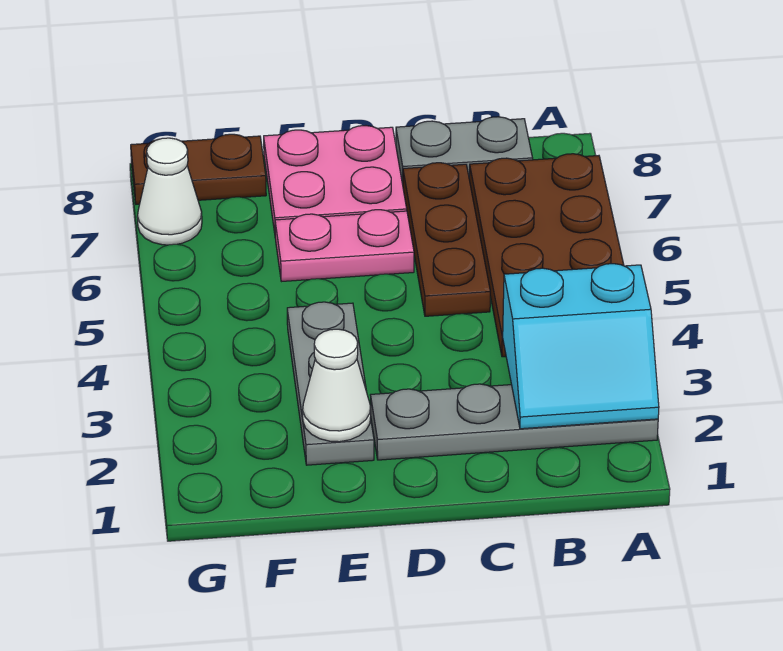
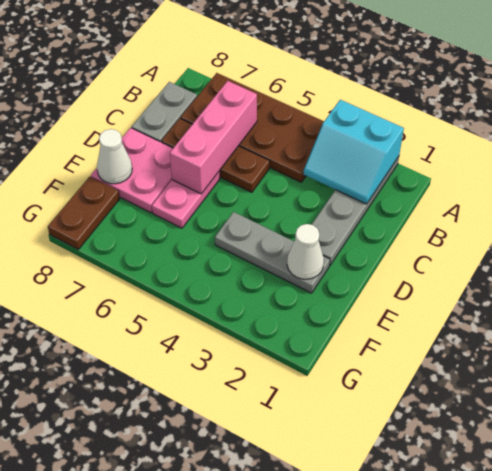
cyan slope A2:B3 level 2 top 3 -> cyan slope A2:B3 level 2 top A
none -> pink brick B6:D6 level 2
white cone G7 level 1 -> white cone E8 level 2

